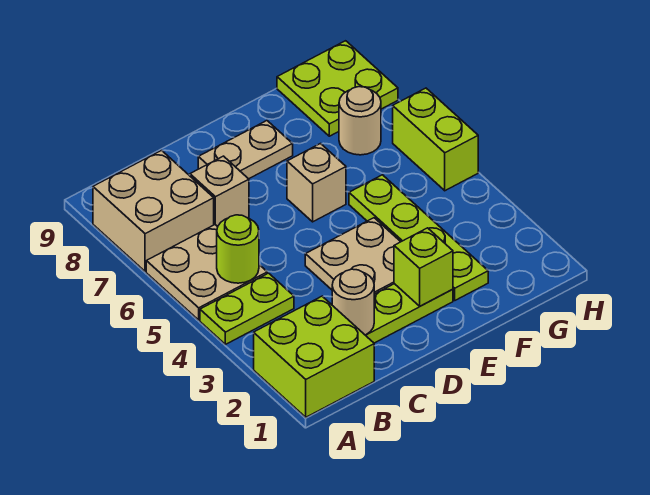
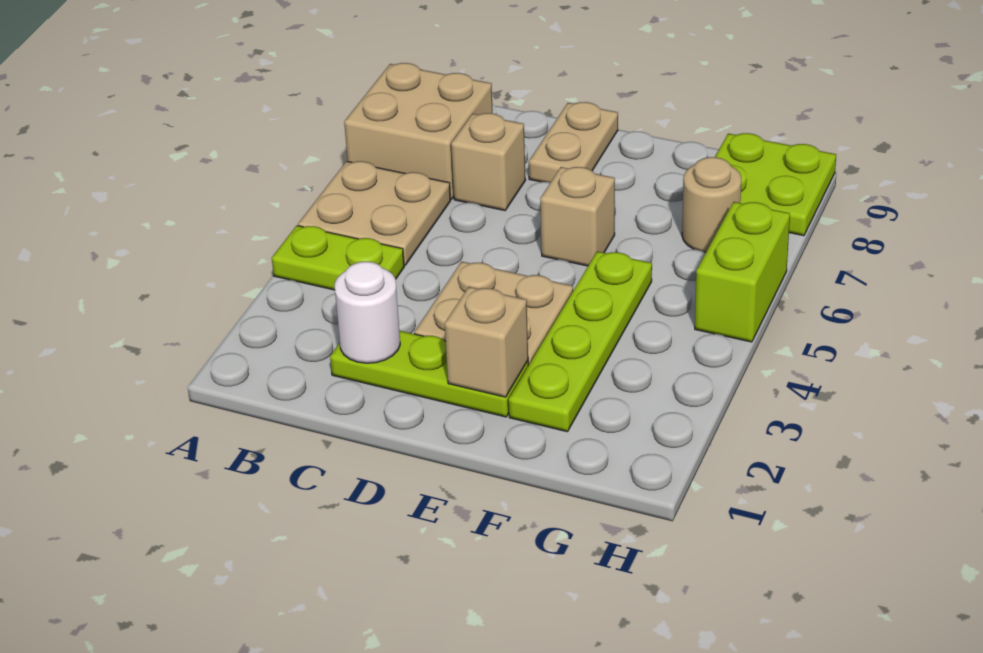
lime brick A1:B2 level 1 -> none
lime round brick B5 level 2 -> none
tan round brick C2 level 2 -> white round brick C2 level 2
tan plate D8:E8 level 1 -> tan plate D8:D9 level 1
lime brick E2 level 2 -> tan brick E2 level 2

